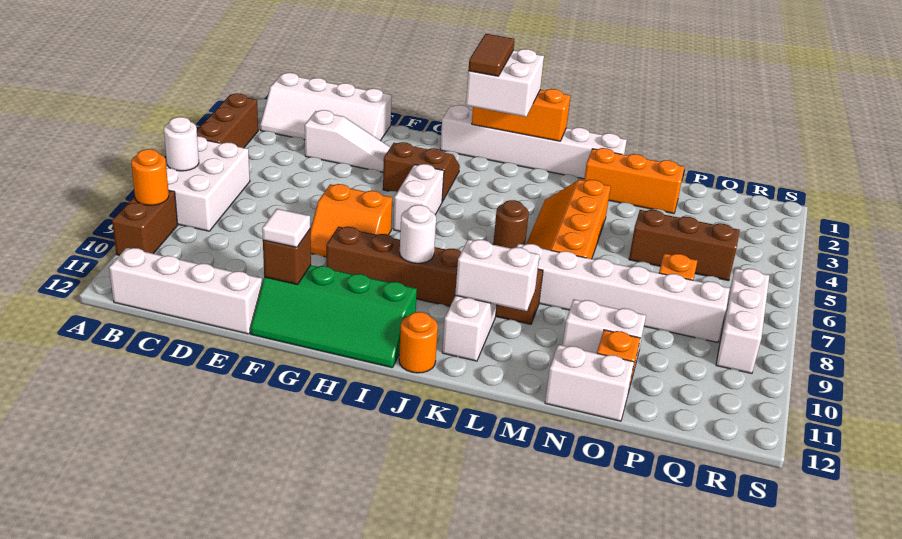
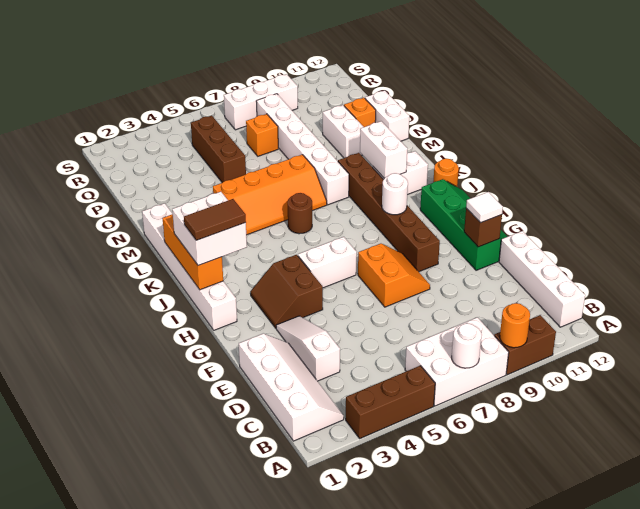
orange brick M2:O2 level 1 -> none

